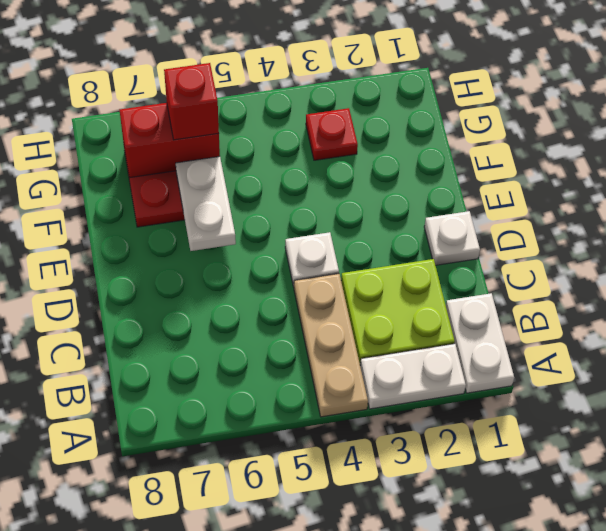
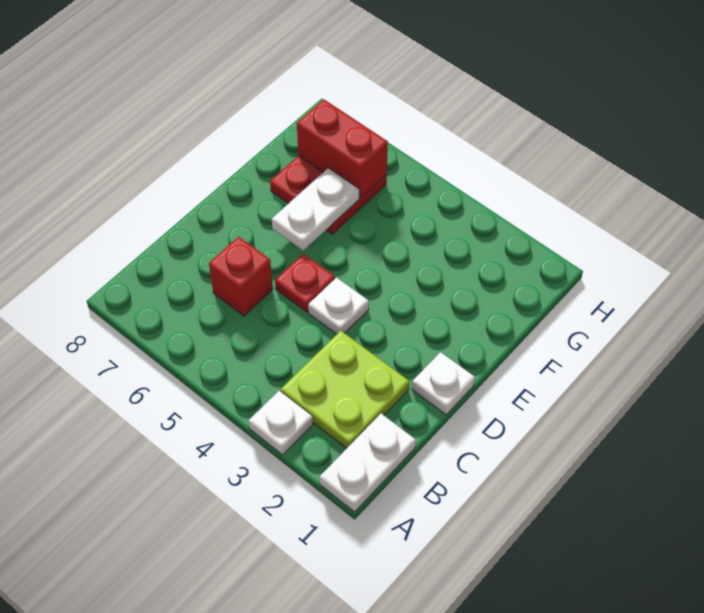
white plate A2:A3 level 1 -> white plate A3 level 1
tan plate A4:C4 level 1 -> none
red plate G3 level 1 -> red plate D5 level 1
red brick G6 level 3 -> red brick C6 level 1

